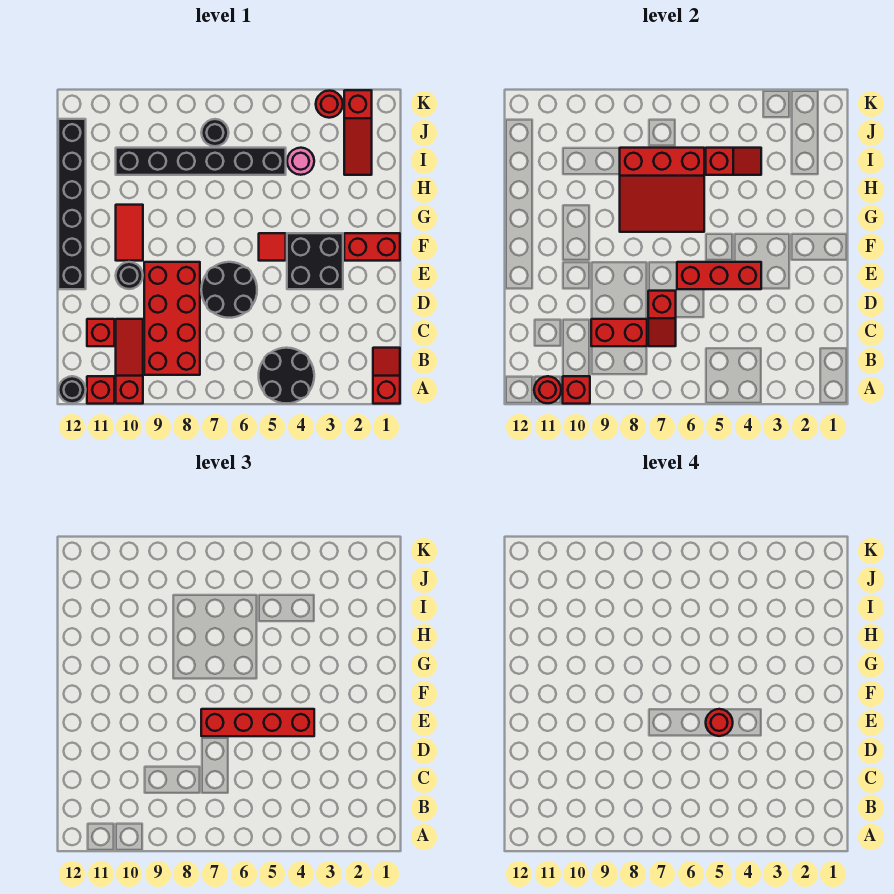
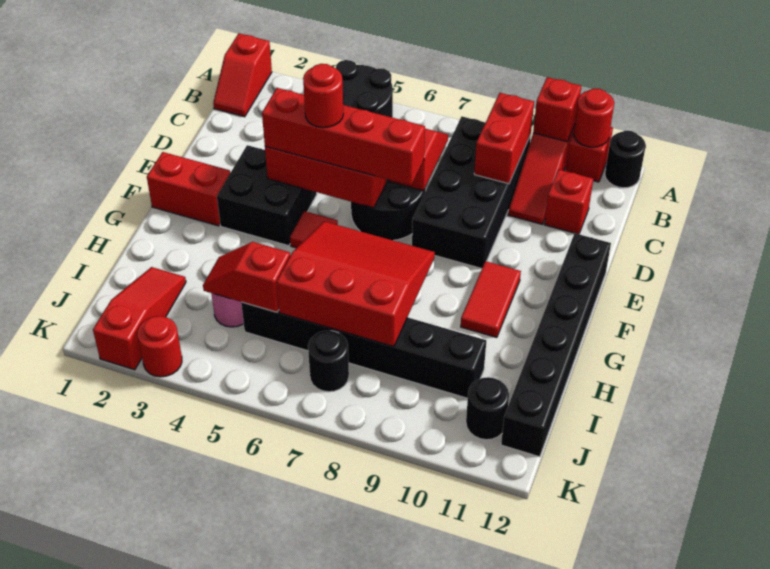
red brick B8:E9 level 1 -> black brick B8:E9 level 1
red brick C8:C9 level 2 -> red brick B9:C9 level 2
black round brick E10 level 1 -> black round brick J11 level 1

